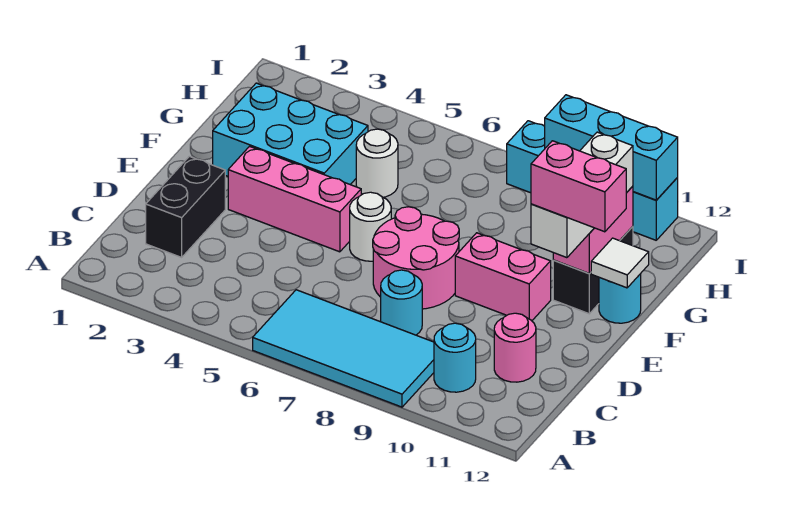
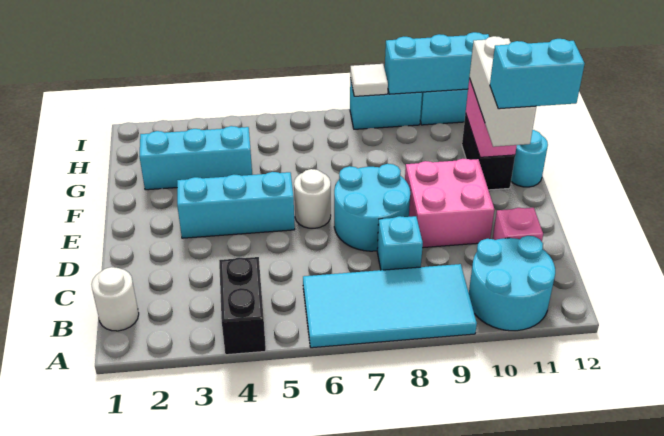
cyan round brick B10 level 1 -> cyan round brick A10:B11 level 1
black brick C2:D2 level 1 -> black brick A4:B4 level 1
cyan round brick C8 level 1 -> cyan brick C8 level 1
pink round brick C11 level 1 -> pink brick C11 level 1
pink round brick D7:E8 level 1 -> cyan round brick D7:E8 level 1
pink brick E3:E5 level 1 -> cyan brick E3:E5 level 1
pink brick E9:E10 level 1 -> pink brick D9:E10 level 1
pink brick E11:E12 level 4 -> cyan brick E11:E12 level 4
cyan brick F2:G4 level 1 -> cyan brick G2:G4 level 1
white tile F12 level 2 -> white tile I8 level 2
white round brick G5 level 1 -> white round brick B1 level 1

